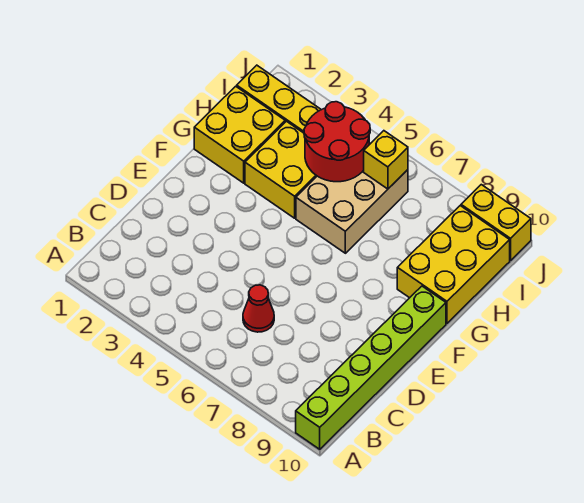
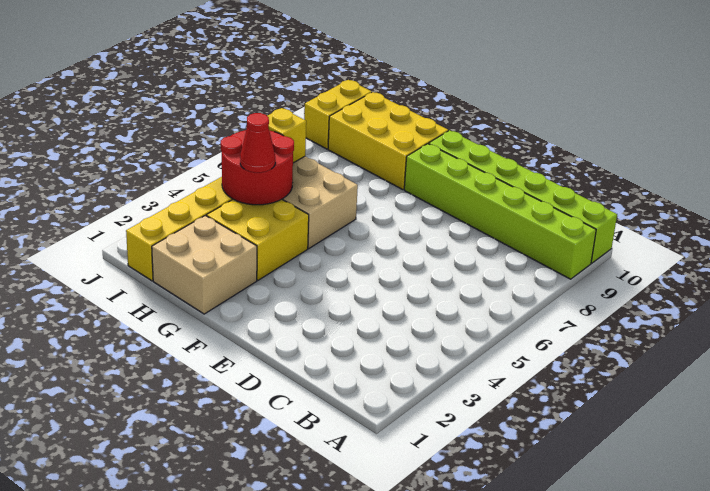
none -> lime brick A9:F9 level 1
red cone C6 level 1 -> red cone H4 level 3
yellow brick G1:H2 level 1 -> tan brick G1:H2 level 1

